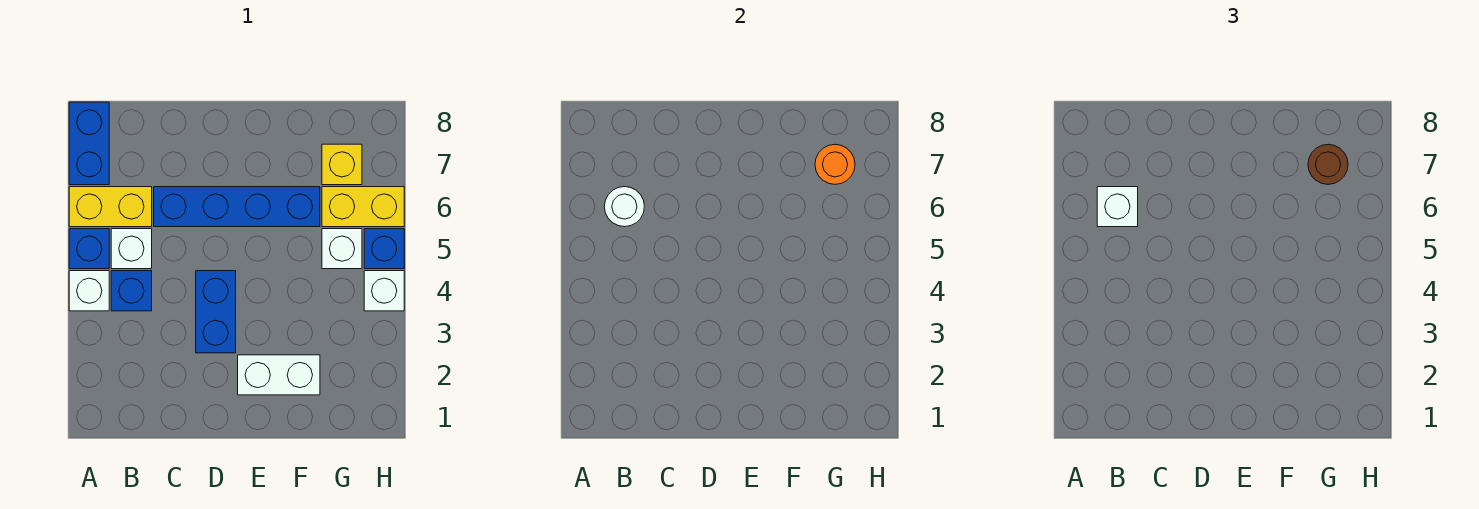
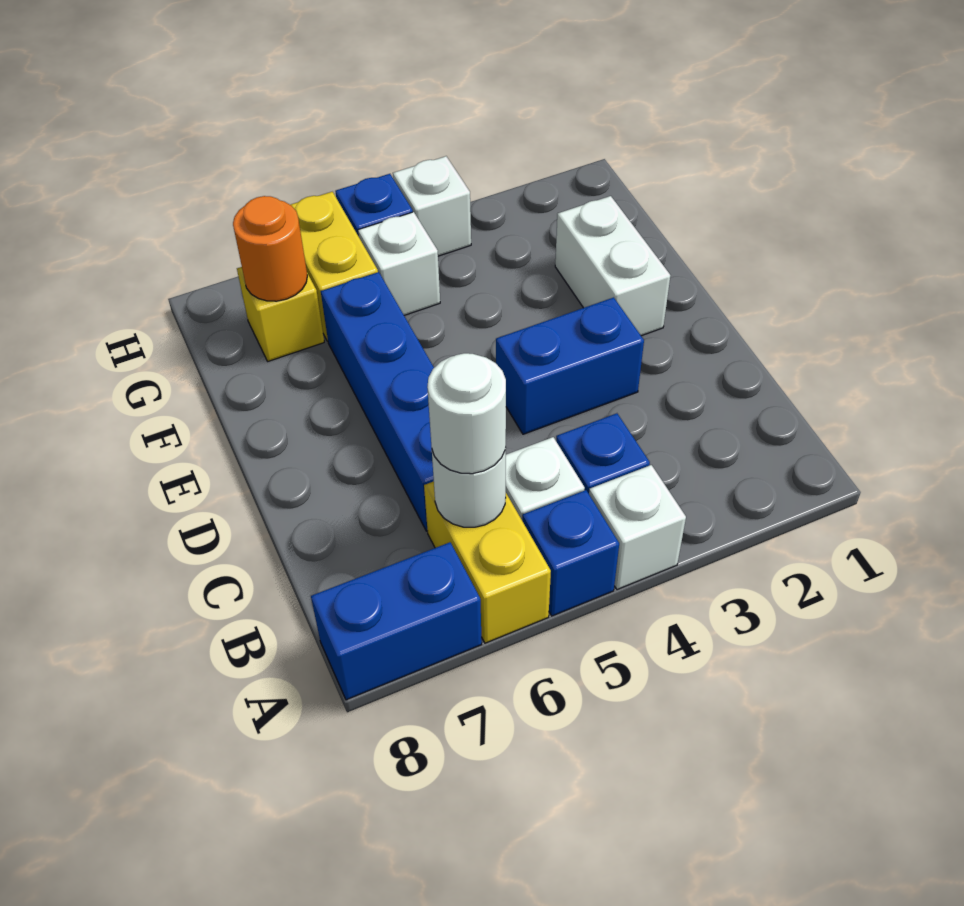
white brick B6 level 3 -> white round brick B6 level 3
brown round brick G7 level 3 -> none

